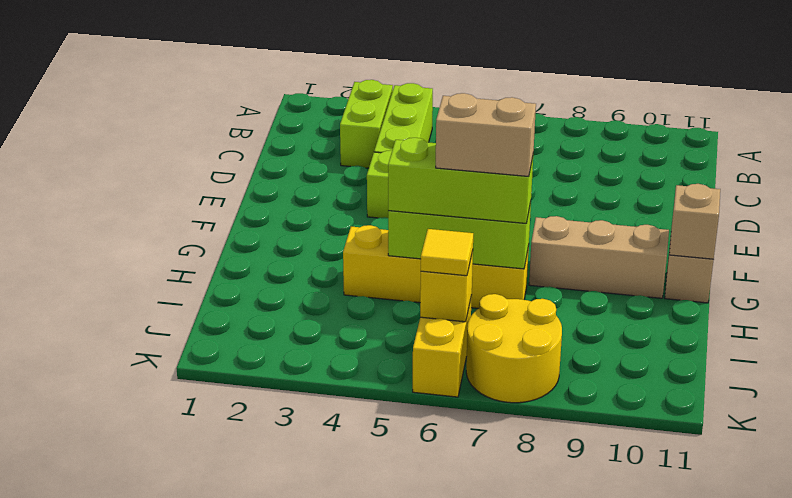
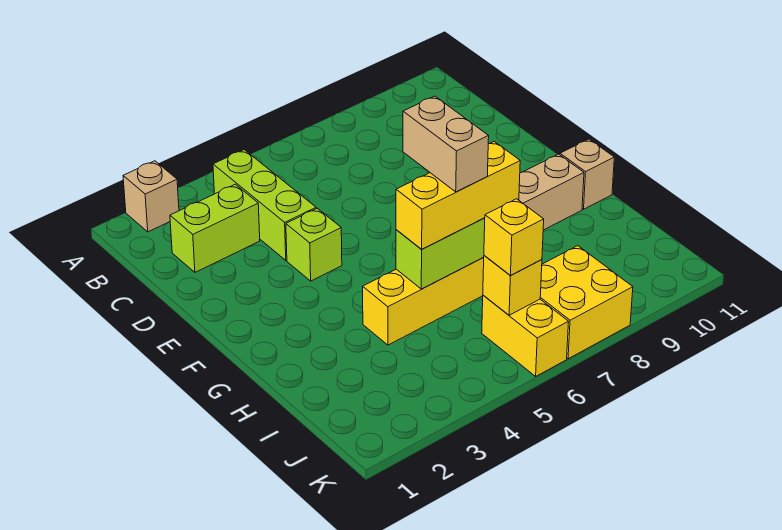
lime brick B3:C3 level 1 -> lime brick C2:C3 level 1
tan brick G11 level 2 -> tan brick A2 level 1
lime brick H5:H7 level 3 -> yellow brick H5:H7 level 3
tan brick H6:H7 level 4 -> tan brick G6:H6 level 4
yellow tile J6 level 3 -> yellow brick J6 level 3
yellow round brick J7:K8 level 1 -> yellow brick J7:K8 level 1

